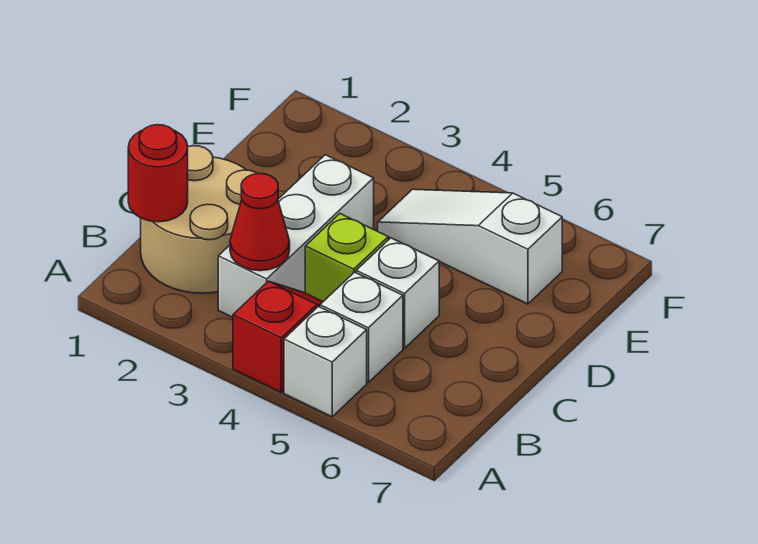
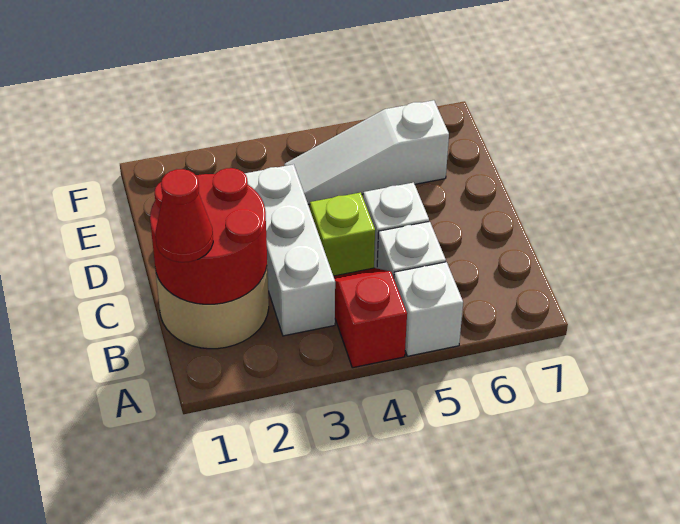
red round brick B1 level 2 -> red round brick B1:C2 level 2
red cone B3 level 2 -> red cone B1 level 3

